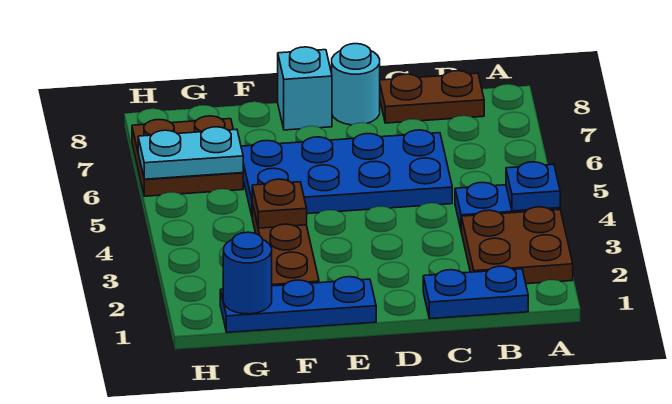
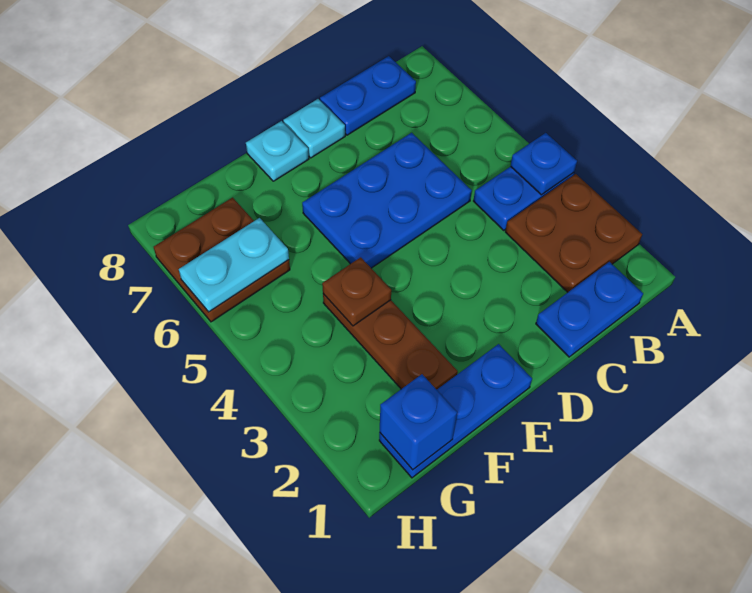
brown plate B8:C8 level 1 -> blue plate B8:C8 level 1
blue plate C5:F6 level 1 -> blue plate C5:E6 level 1
cyan round brick D8 level 1 -> cyan plate D8 level 1
cyan brick E8 level 1 -> cyan plate E8 level 1
blue round brick G1 level 2 -> blue brick G1 level 2

